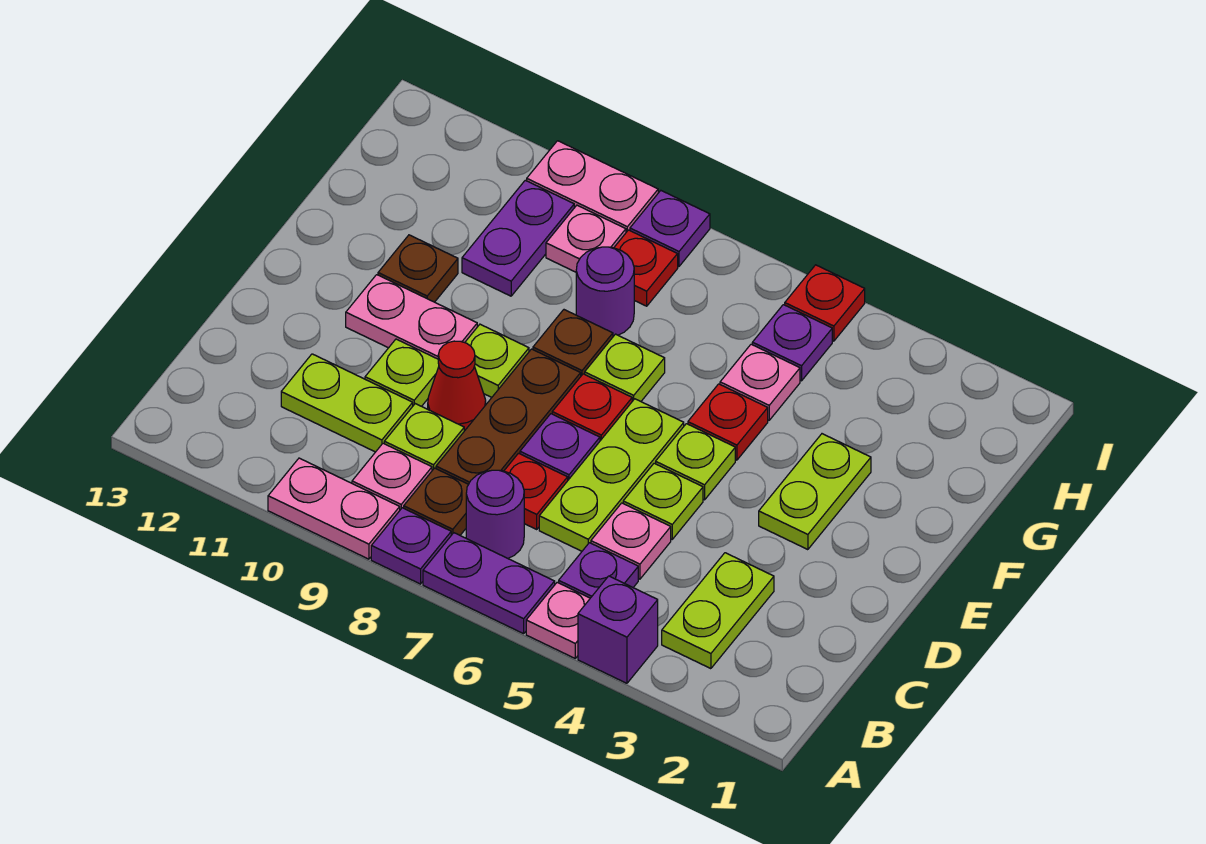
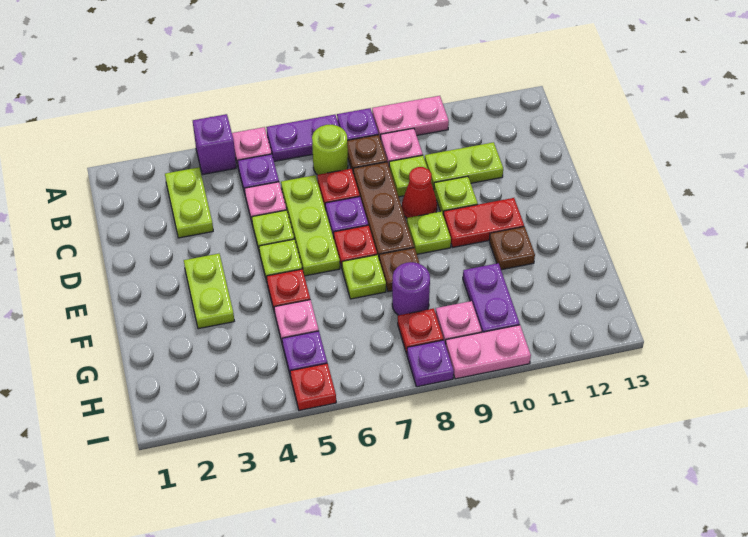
purple round brick B7 level 1 -> lime round brick B7 level 1
pink plate E10:E11 level 1 -> red plate E10:E11 level 1

